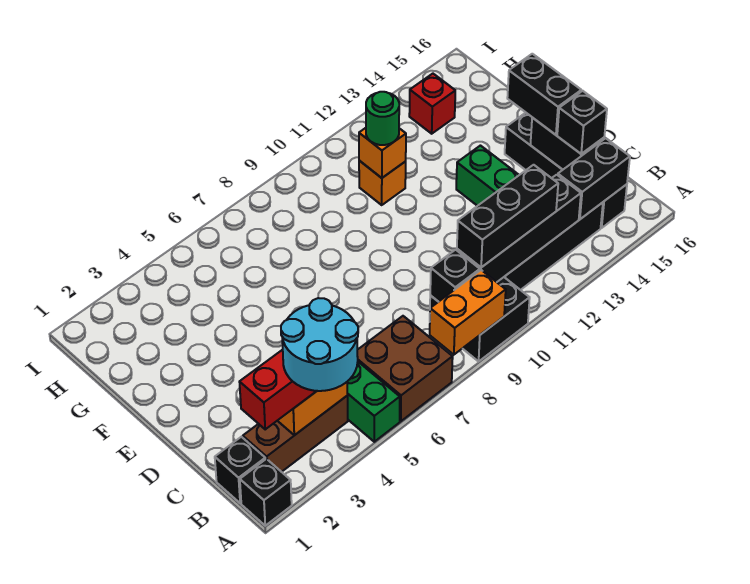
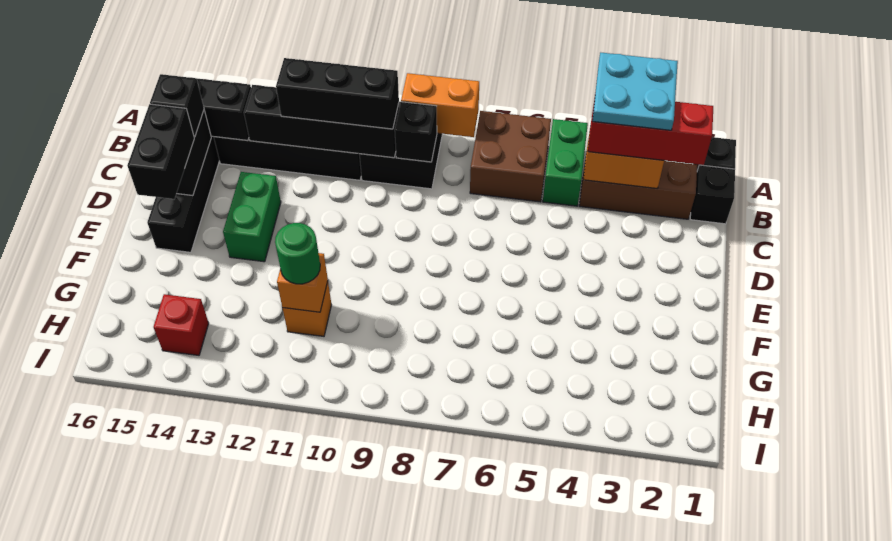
cyan round brick A3:B4 level 4 -> cyan plate A3:B4 level 4

